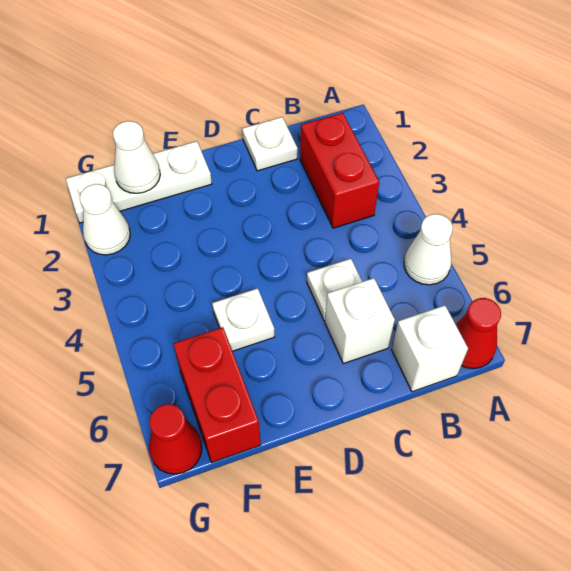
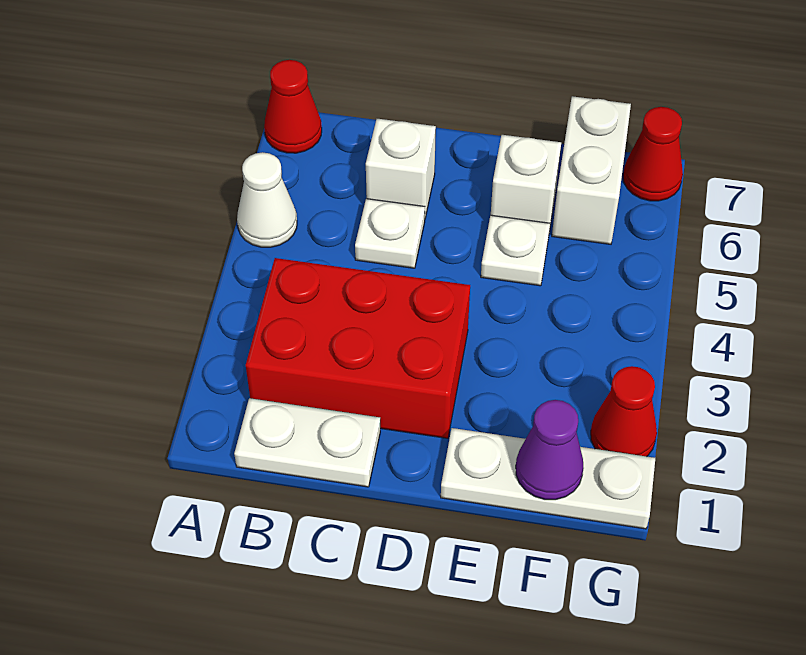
red brick B2:B3 level 1 -> red brick B2:D3 level 1
white brick B7 level 1 -> white brick E6 level 1
white plate C1 level 1 -> white plate B1:C1 level 1
white cone F1 level 2 -> purple cone F1 level 2
red brick F6:F7 level 1 -> white brick F6:F7 level 1
white cone G2 level 1 -> red cone G2 level 1

